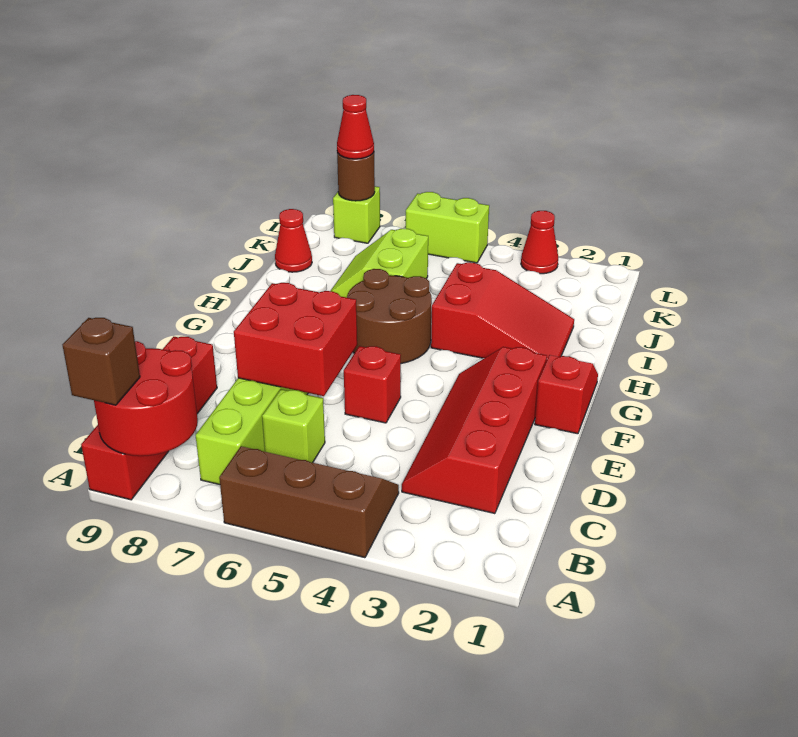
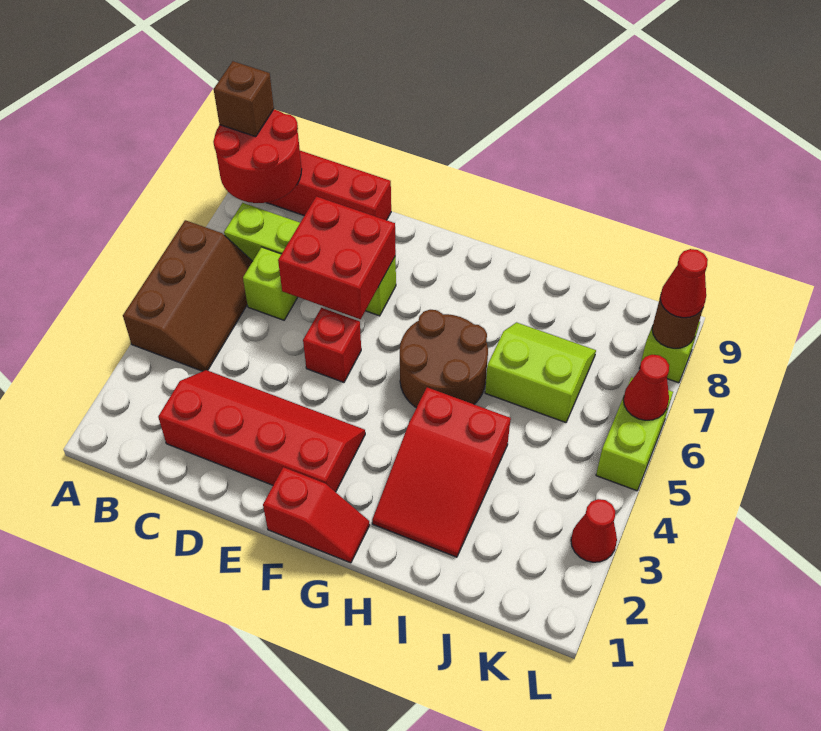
red cone J9 level 1 -> red cone L6 level 2

